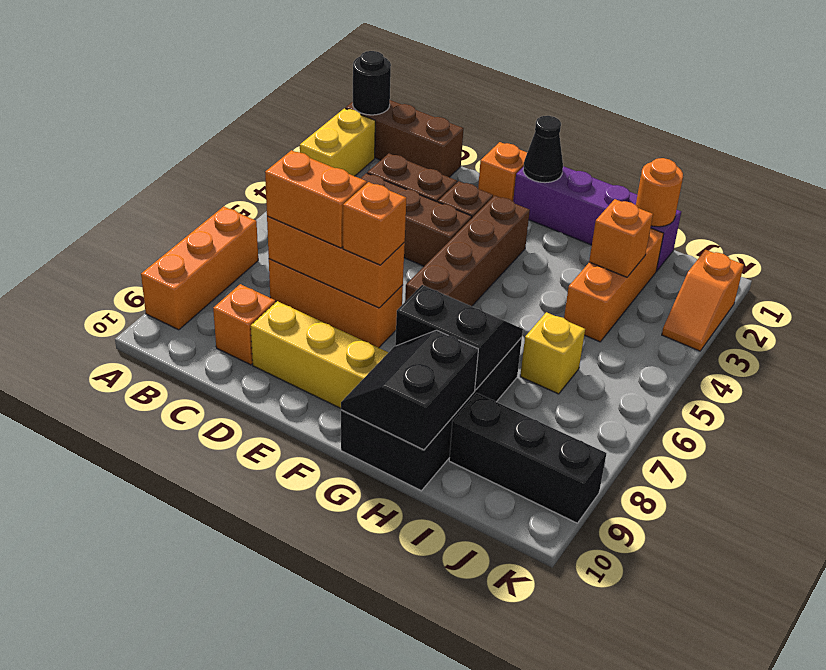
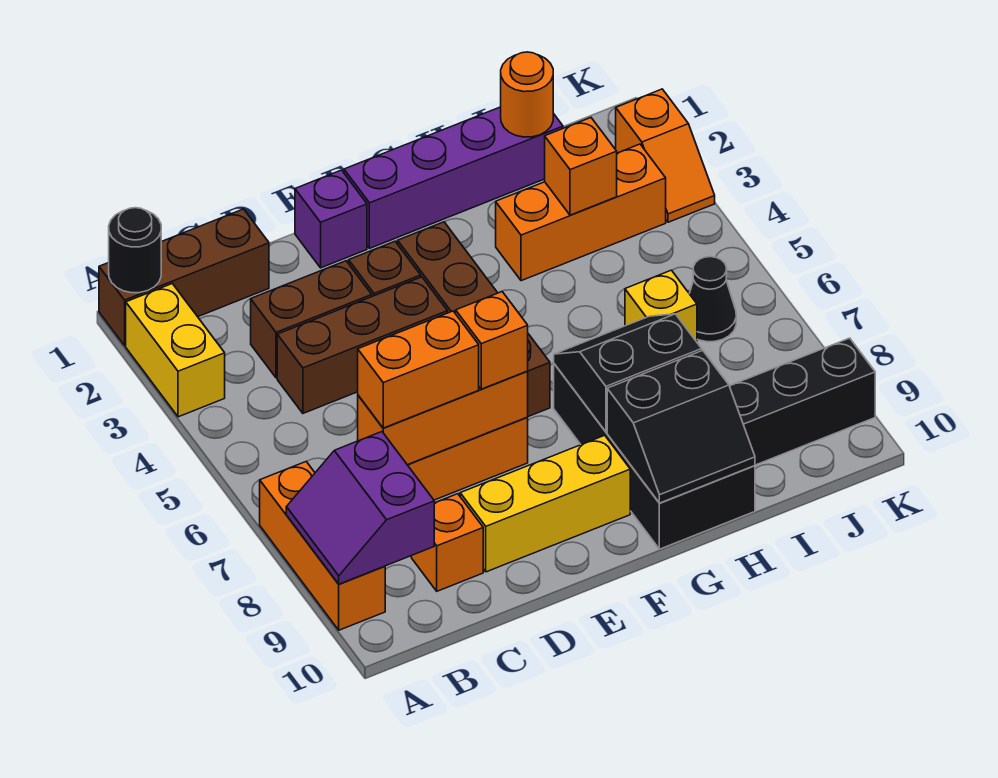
none -> purple slope A8:B9 level 2 top B
orange brick E1 level 1 -> purple brick E1 level 1
black cone F1 level 2 -> black cone J6 level 1
black slope G9:H10 level 2 top H -> black slope G9:H10 level 2 top 9
orange brick I2:I4 level 1 -> orange brick H3:J3 level 1

